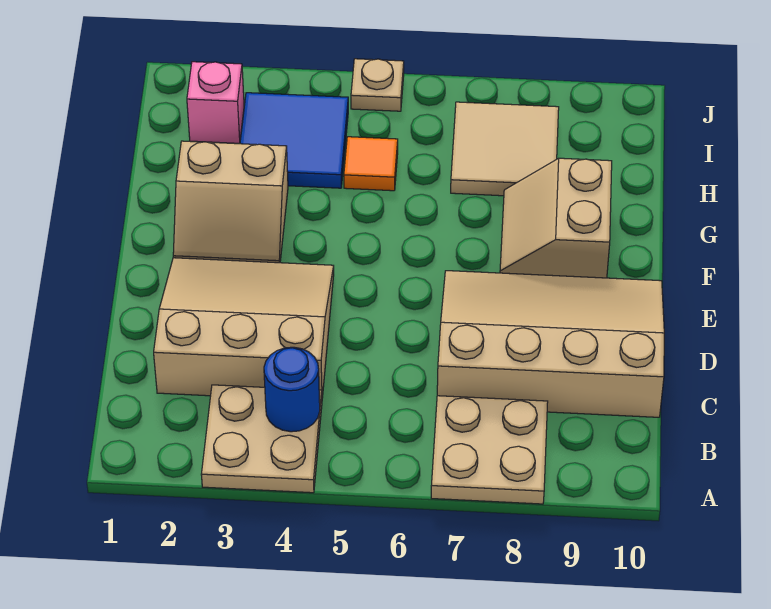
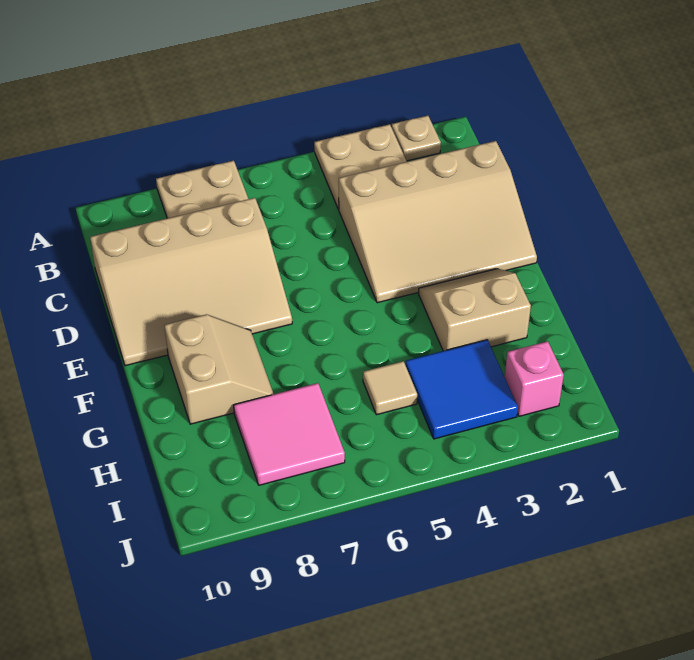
blue round brick B4 level 2 -> none
tan slope C2:E4 level 1 top C -> tan slope C1:E4 level 1 top C
orange tile H5 level 1 -> tan tile H5 level 1
tan tile H7:I8 level 1 -> pink tile H7:I8 level 1
tan plate J5 level 1 -> tan plate A2 level 1

